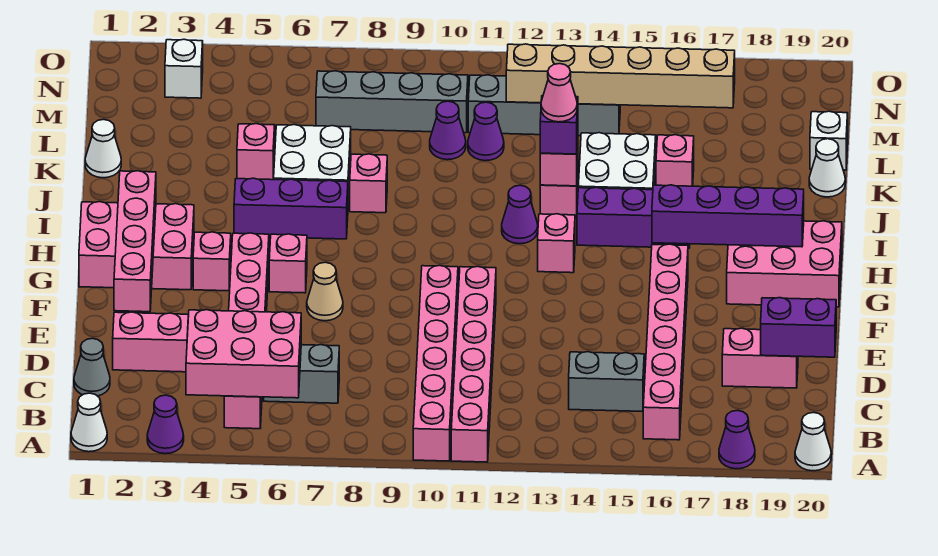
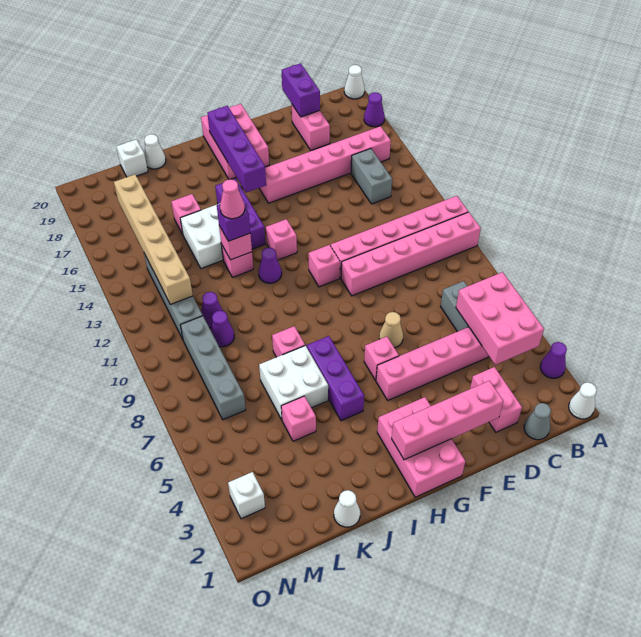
pink brick G4 level 1 -> pink brick G11 level 1

